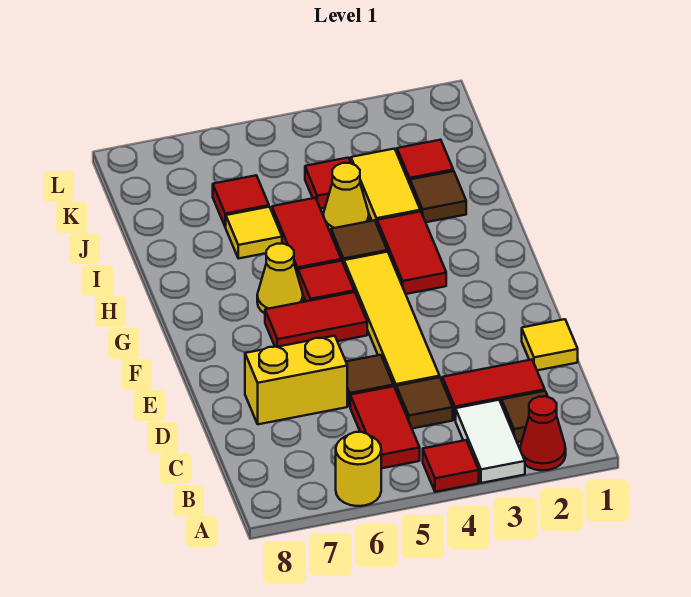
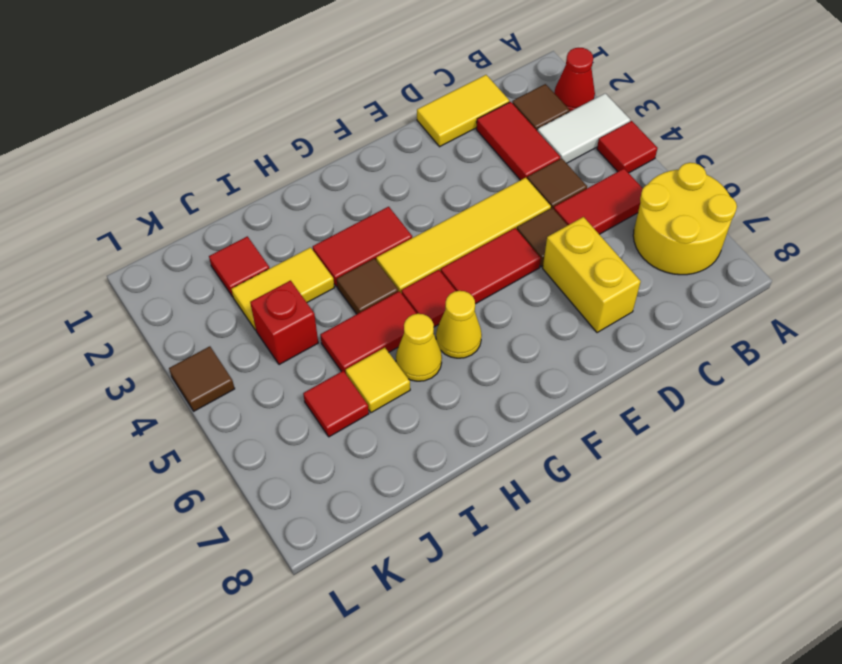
yellow round brick A6 level 1 -> yellow round brick A6:B7 level 1
yellow tile D1 level 1 -> yellow tile C1:D1 level 1
red tile F5:F6 level 1 -> red tile E5:F5 level 1
brown tile I2 level 1 -> brown tile L4 level 1
yellow cone I4 level 1 -> yellow cone H6 level 1
red tile J4 level 1 -> red brick J4 level 1

